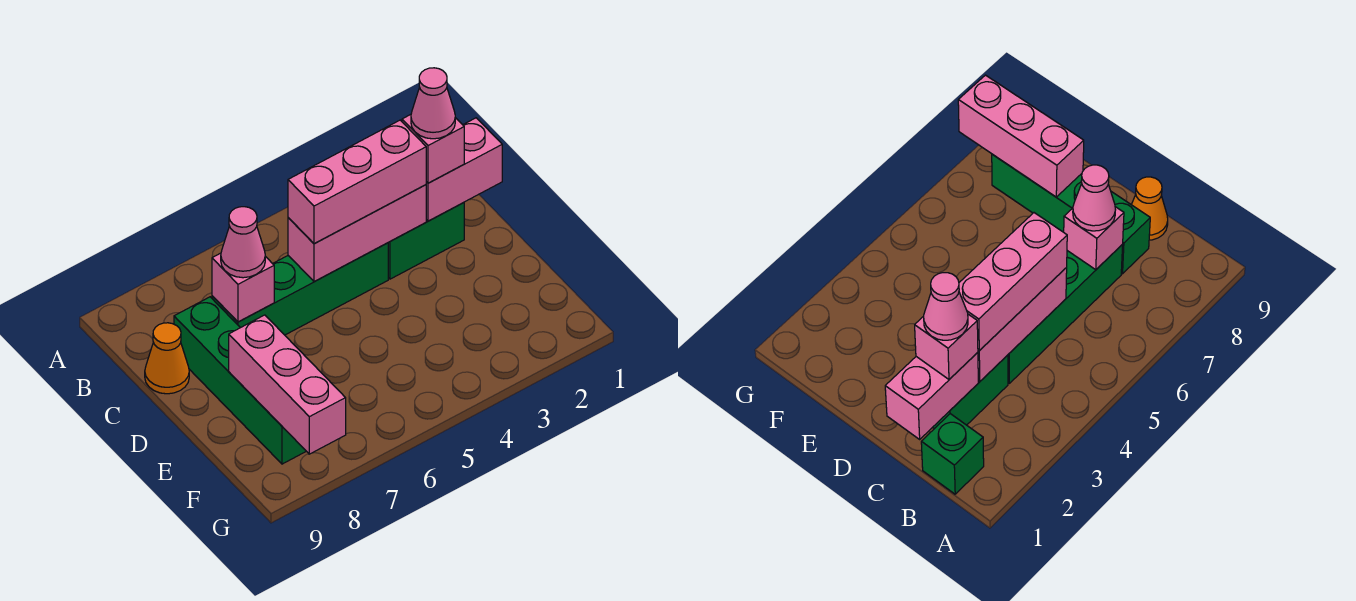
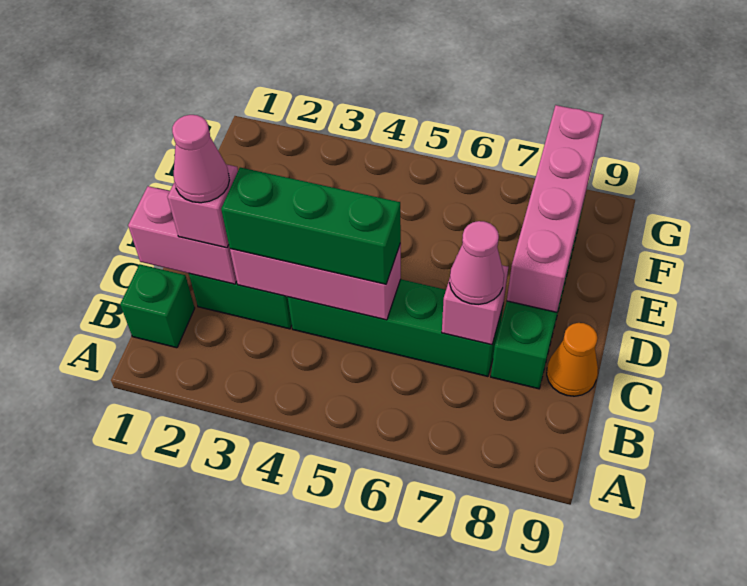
pink brick C3:C5 level 3 -> green brick C3:C5 level 3
pink brick E8:G8 level 2 -> pink brick D8:G8 level 2

